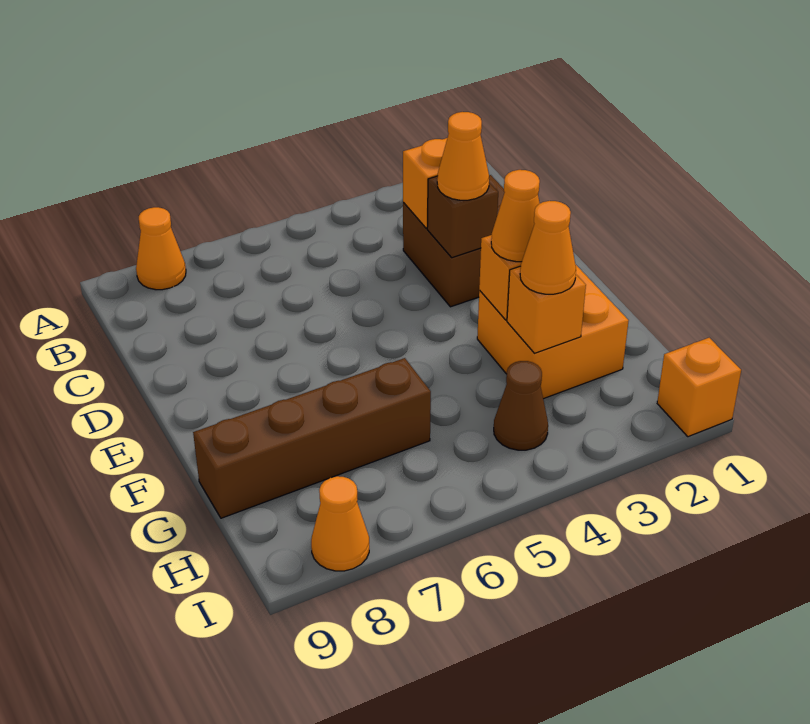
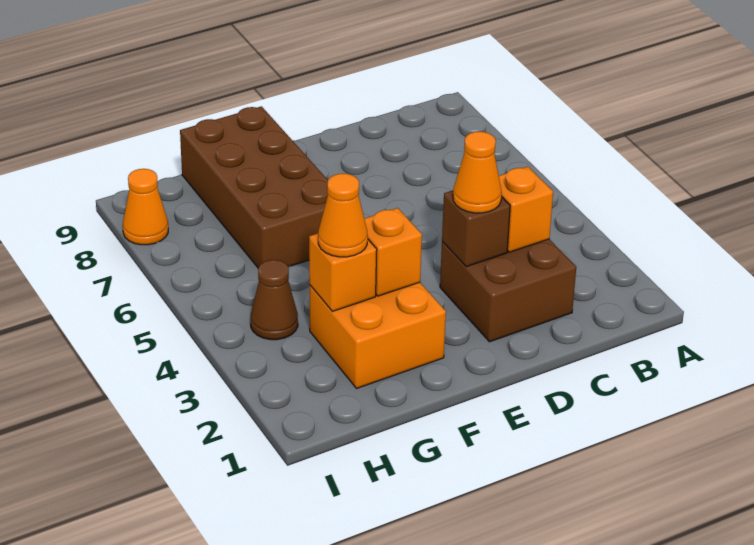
orange cone A8 level 1 -> none
orange cone F3 level 3 -> none
brown brick G6:G9 level 1 -> brown brick F6:G9 level 1
orange brick I1 level 1 -> none

